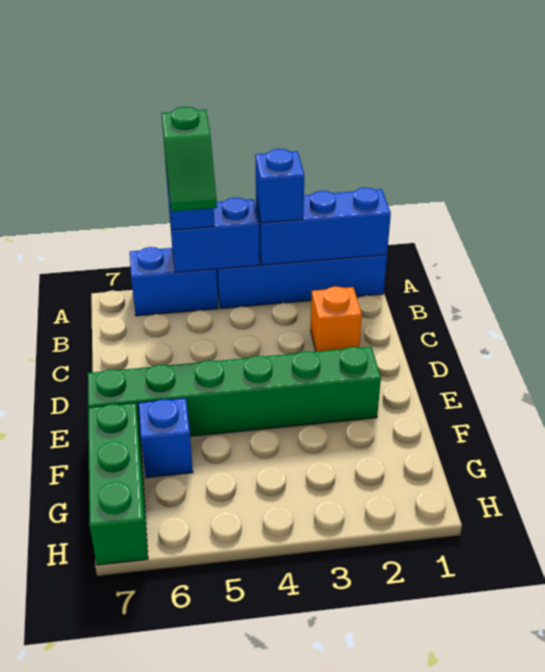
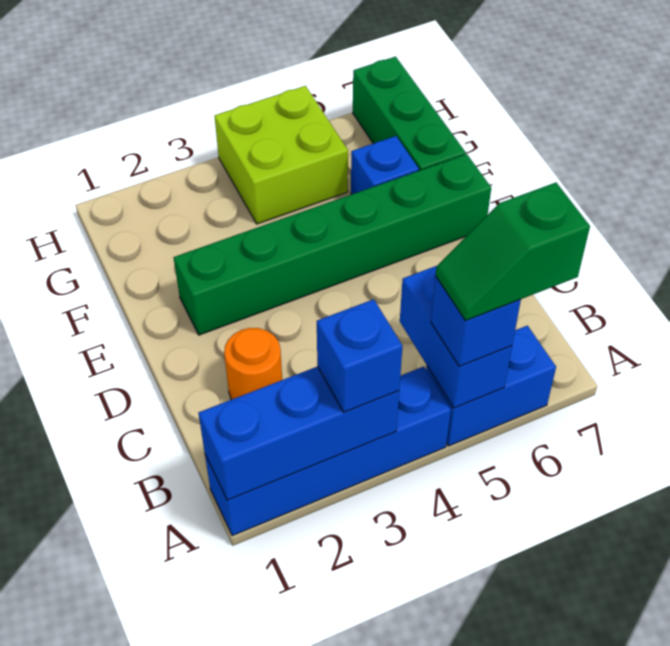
blue brick A4:A5 level 2 -> blue brick A5:B5 level 2
green slope A5:B5 level 4 top A -> green slope A5:A6 level 4 top 6
orange brick C2 level 1 -> orange round brick C2 level 1
none -> lime brick G4:H5 level 1

